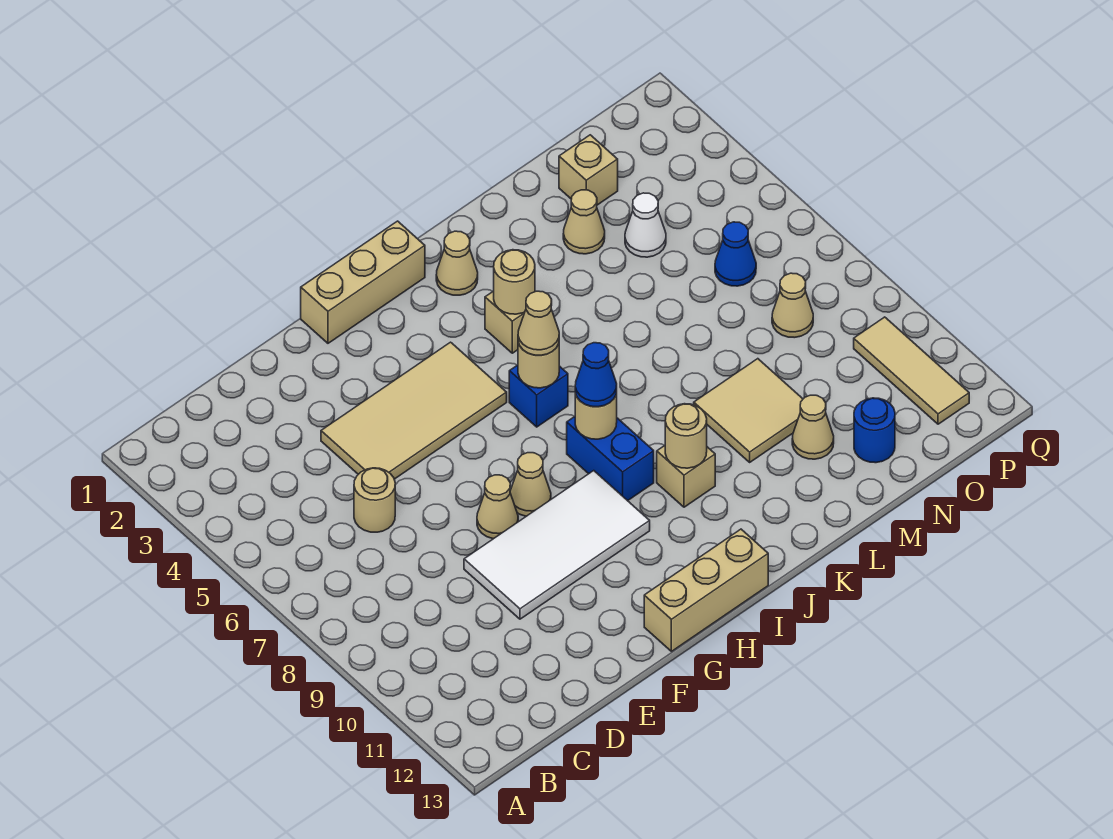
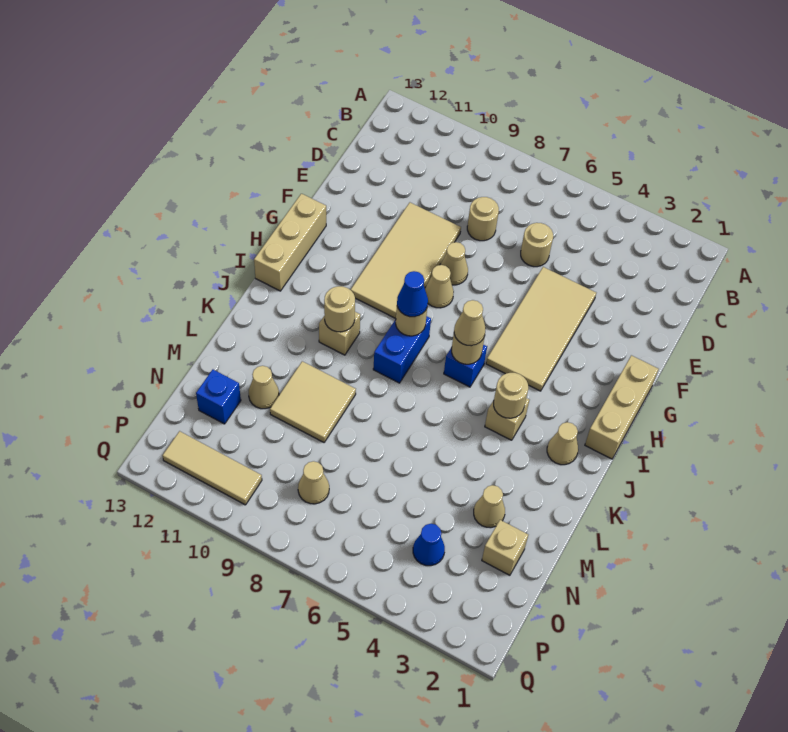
none -> tan round brick D8 level 1
white tile E9:H10 level 1 -> tan tile E9:H10 level 1
blue brick I8:I9 level 1 -> blue brick I8:J8 level 1
white cone N4 level 1 -> none
blue round brick N12 level 1 -> blue brick N12 level 1
blue cone O6 level 1 -> blue cone O4 level 1

